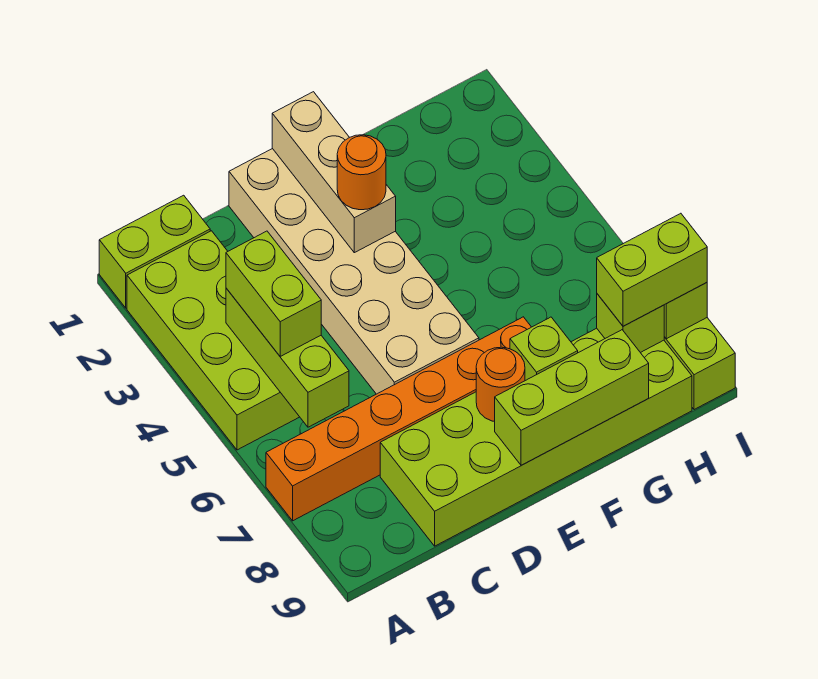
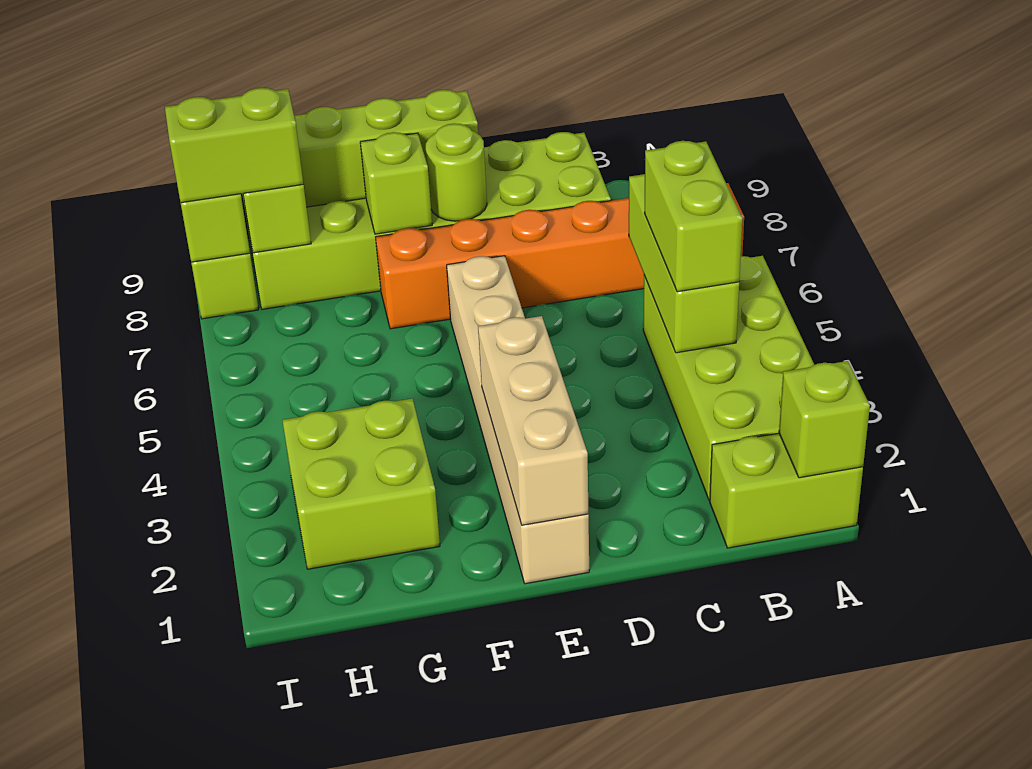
none -> lime brick A1 level 2
tan brick D1:E6 level 1 -> tan brick E1:E6 level 1
orange round brick E3 level 3 -> none
orange round brick E8 level 2 -> lime round brick E8 level 2
none -> lime brick G2:H3 level 1

